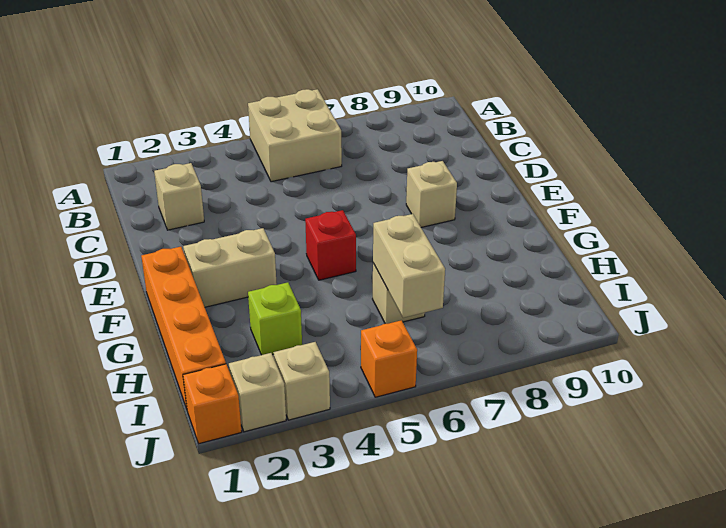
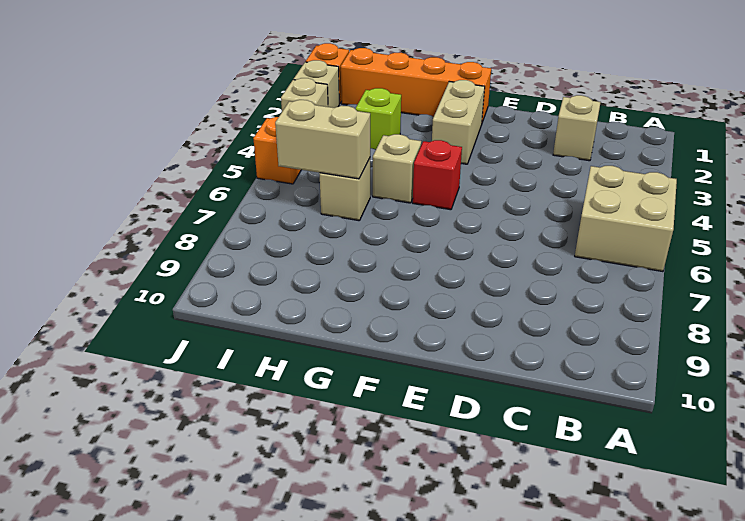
tan brick E8 level 1 -> tan brick G5 level 1

